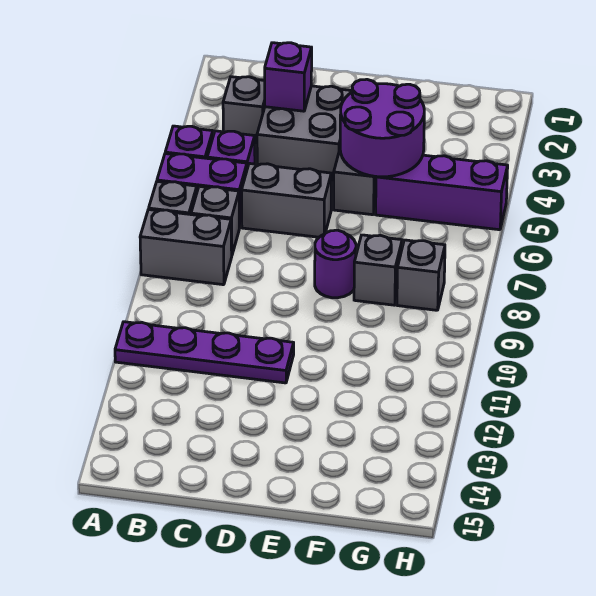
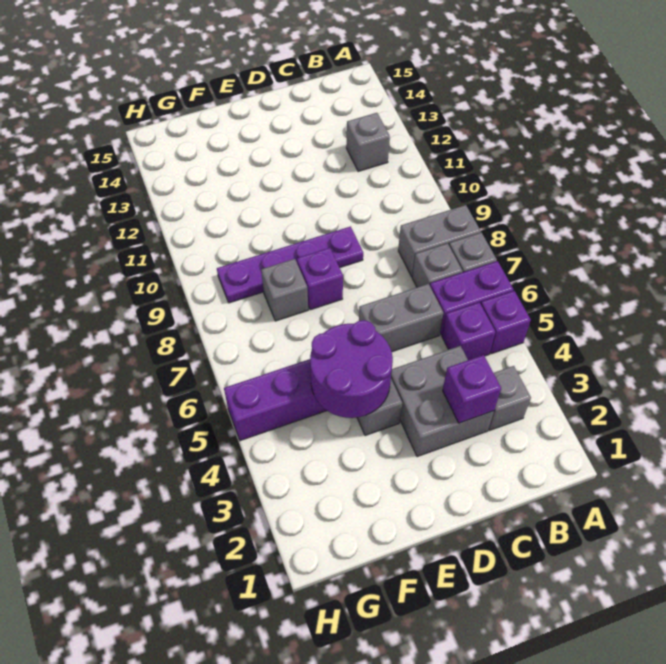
purple plate A11:D11 level 1 -> purple plate D9:G9 level 1
purple round brick E8 level 1 -> purple brick E8 level 1
grey brick G8 level 1 -> grey brick B12 level 1

